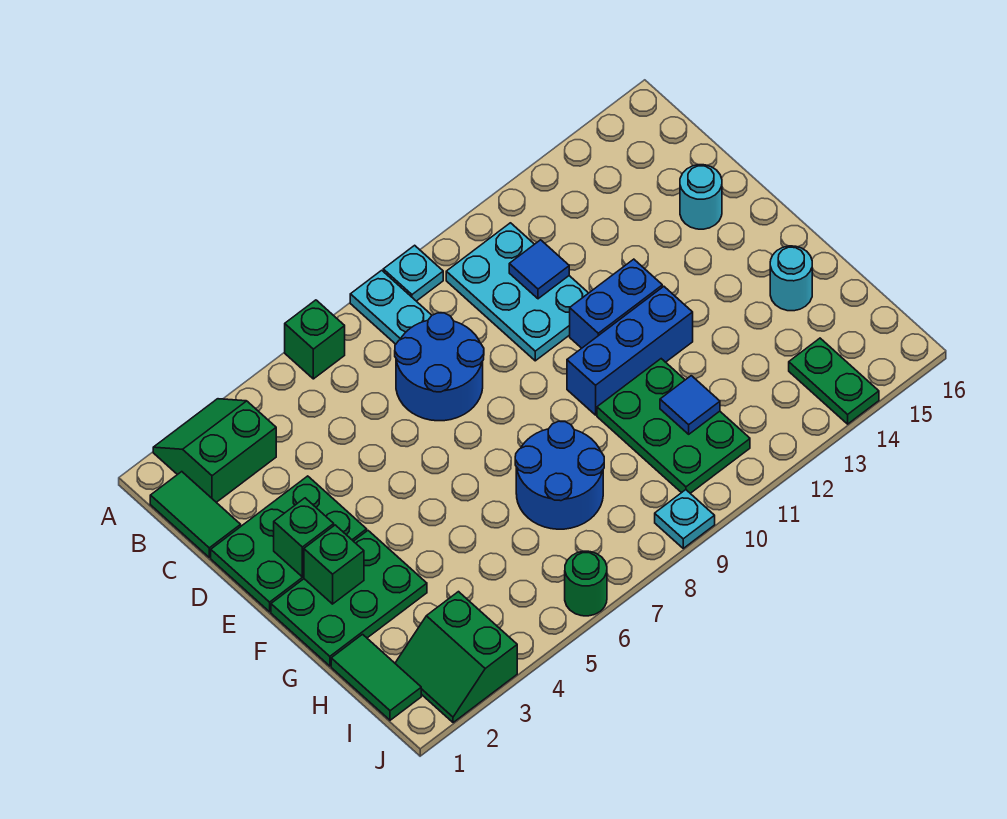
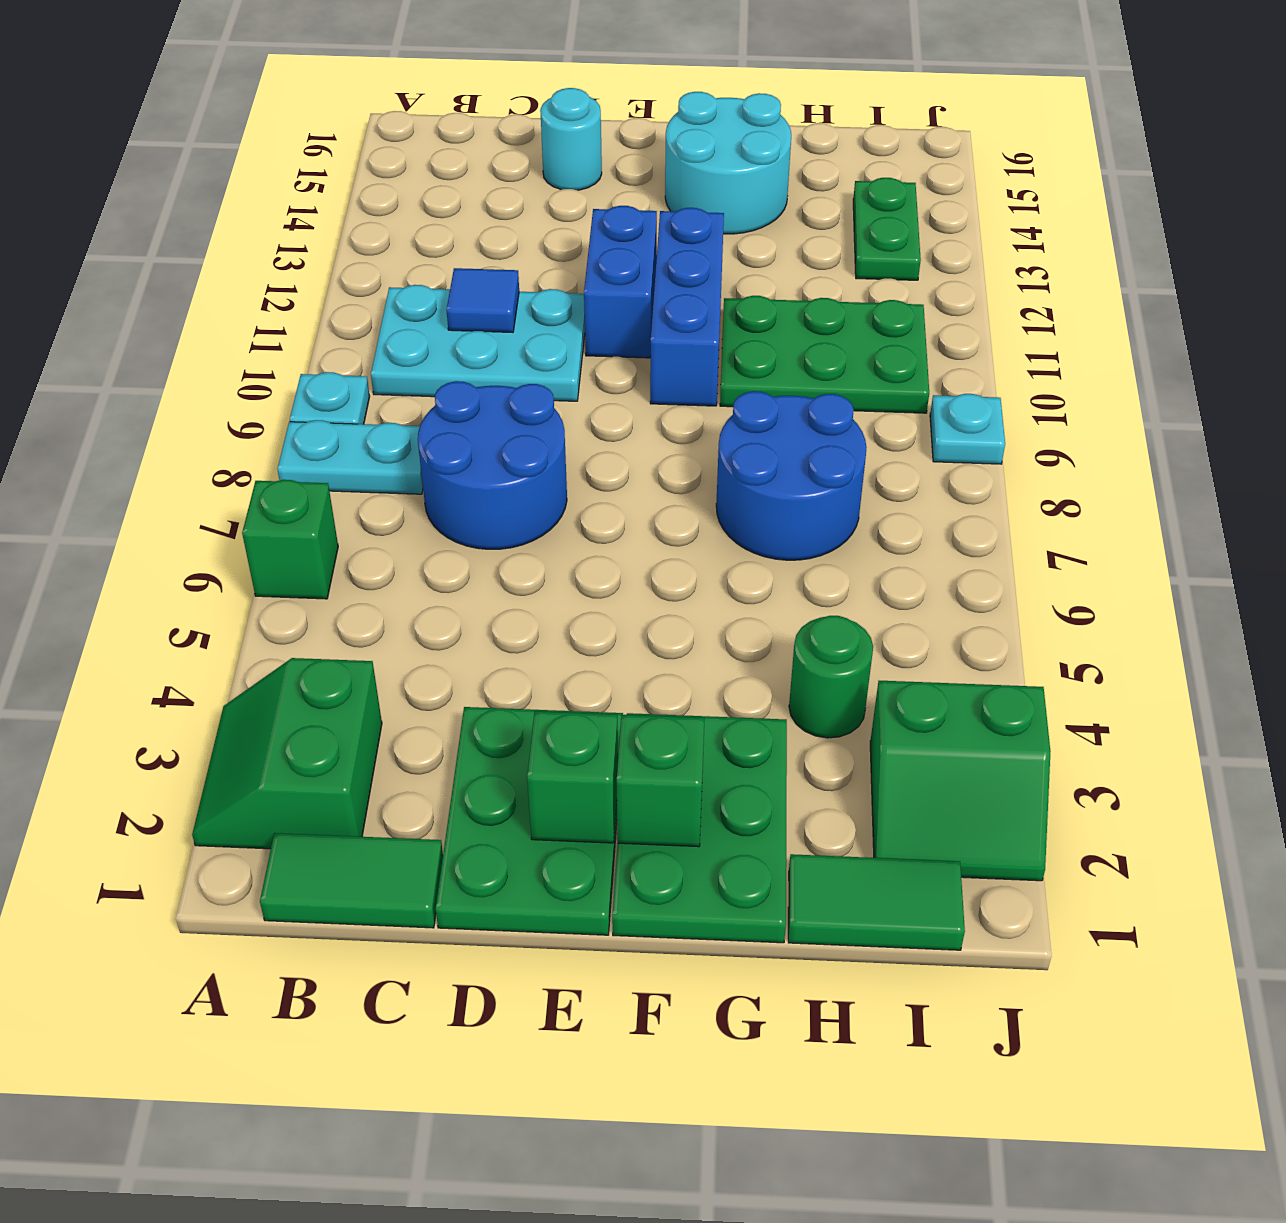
cyan round brick G15 level 1 -> cyan round brick F14:G15 level 1
blue tile H11 level 2 -> none
green plate I14:J14 level 1 -> green plate I13:I14 level 1
green round brick J6 level 1 -> green round brick H4 level 1

